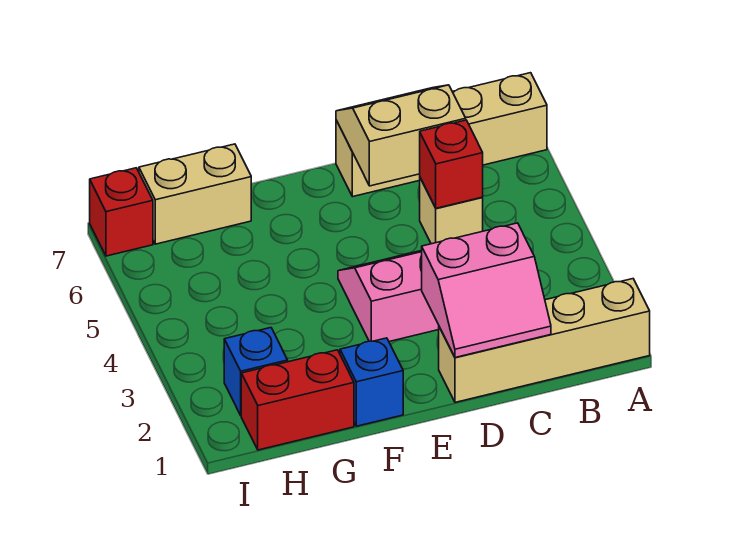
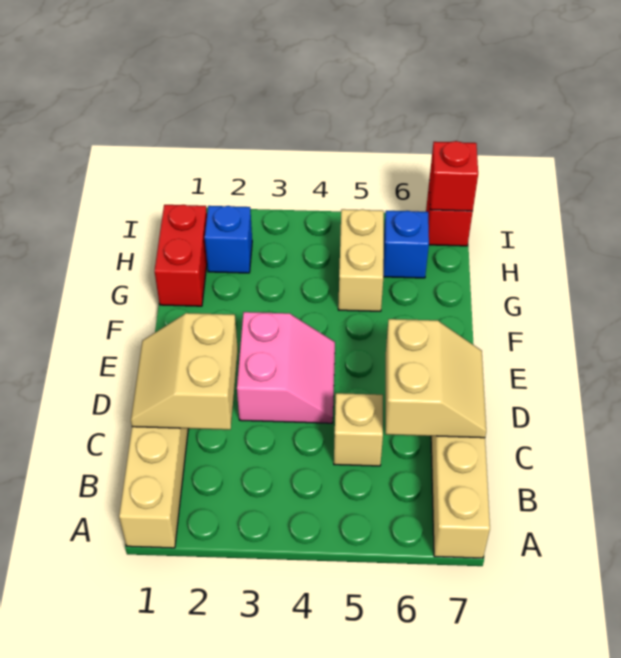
pink slope C1:D2 level 2 top 2 -> tan slope C1:D2 level 2 top 2
red brick C5 level 2 -> red brick I7 level 2
blue brick F1 level 1 -> blue brick H6 level 1
tan brick G7:H7 level 1 -> tan brick G5:H5 level 1

